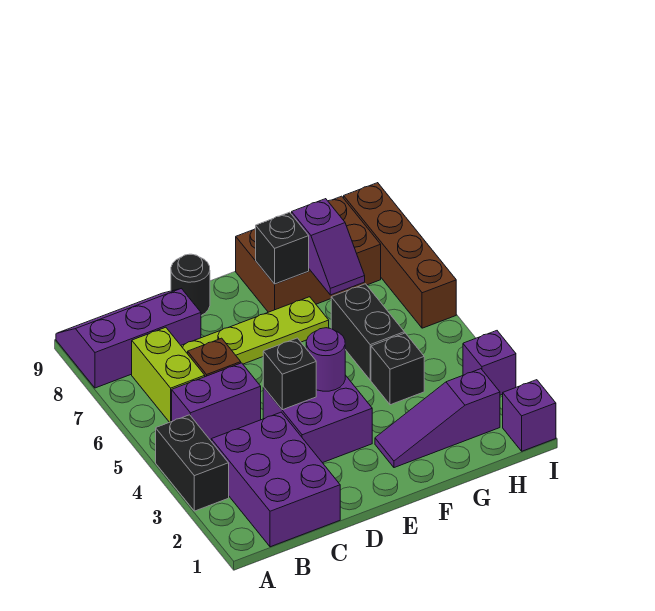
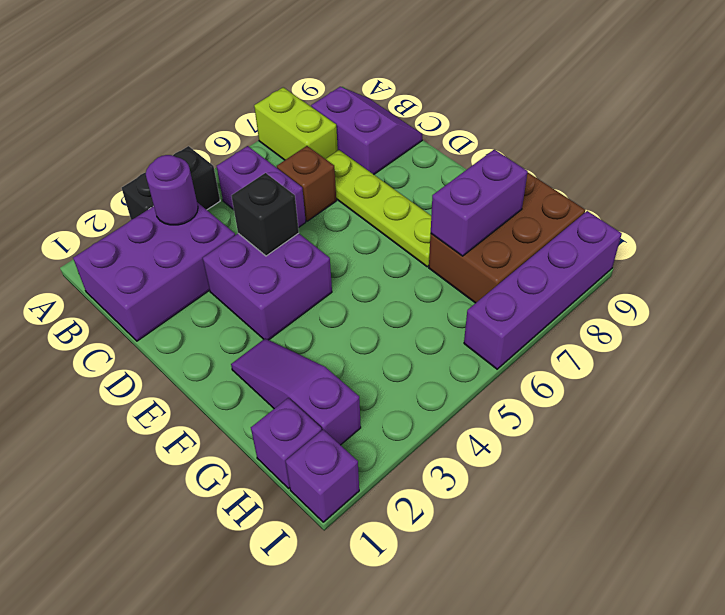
purple slope A8:C9 level 1 top 8 -> purple slope B8:C9 level 1 top 8
lime brick B6:B7 level 1 -> lime brick A7:B7 level 1
black round brick D9 level 1 -> none
purple round brick E4 level 2 -> purple round brick B3 level 2
brown brick F8:H9 level 1 -> brown brick G7:H9 level 1
black brick F8 level 2 -> none
black brick G4 level 1 -> none
black brick G5:G6 level 1 -> none
purple slope G7:G8 level 2 top 8 -> purple brick G7:G8 level 2
purple brick I3 level 1 -> purple brick H1 level 1
brown brick I6:I9 level 1 -> purple brick I6:I9 level 1

